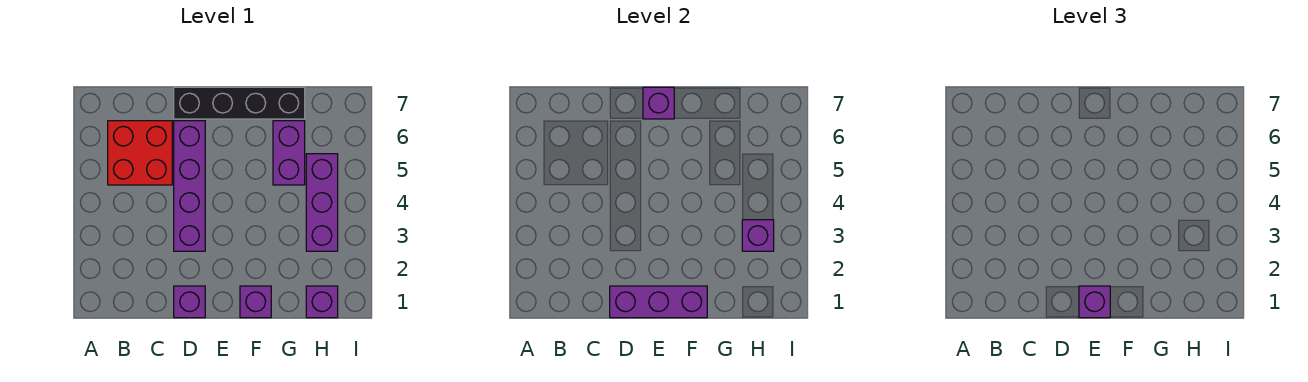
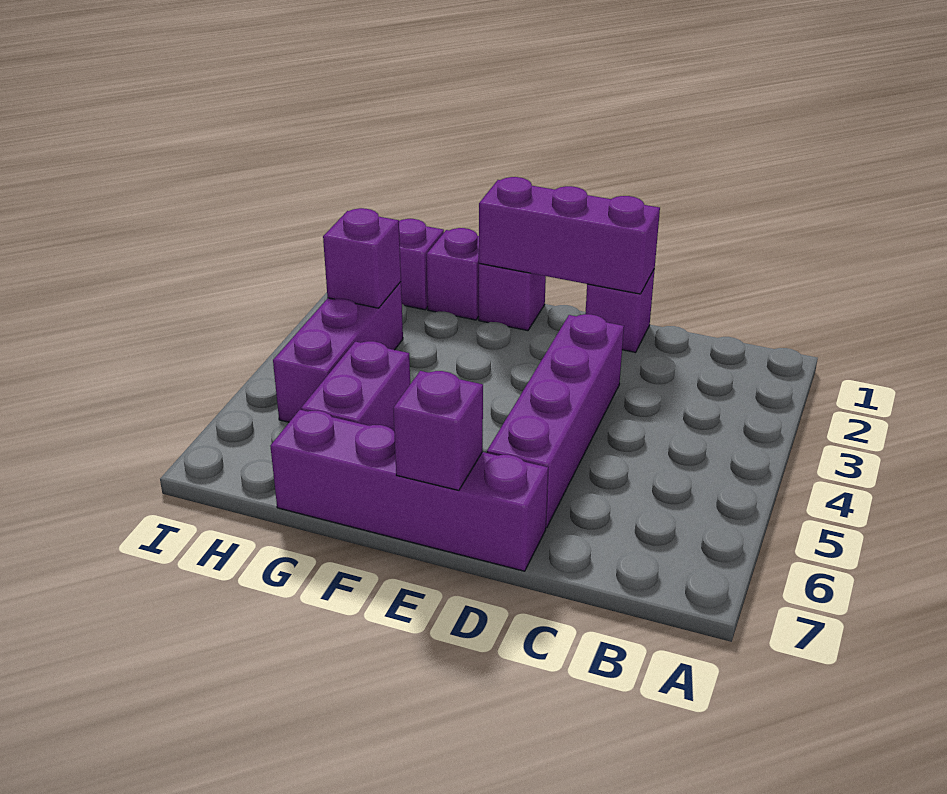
red brick B5:C6 level 1 -> none
black brick D7:G7 level 1 -> purple brick D7:G7 level 1
purple brick E1 level 3 -> purple brick G1 level 1

